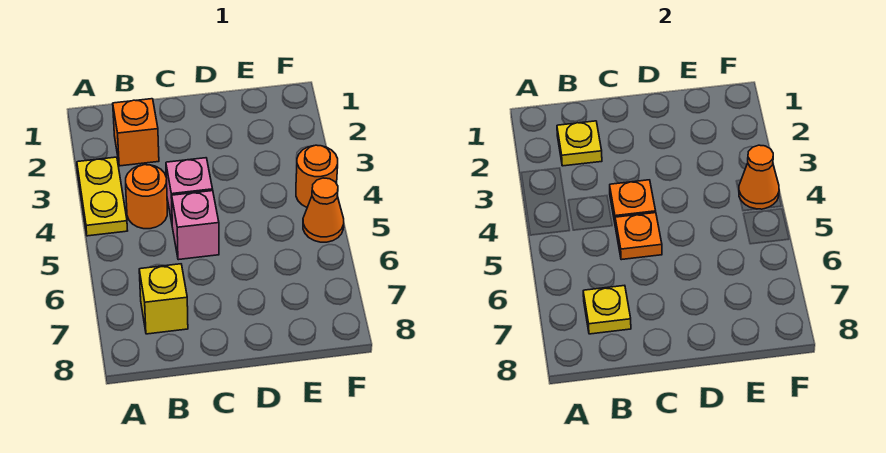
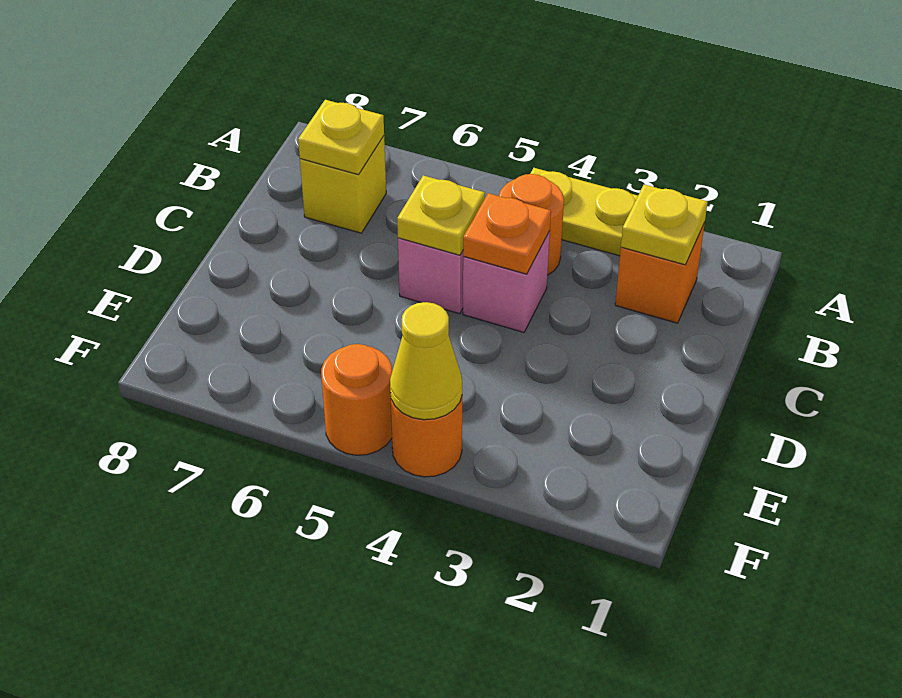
orange plate C5 level 2 -> yellow plate C5 level 2
orange cone F4 level 2 -> yellow cone F4 level 2
orange cone F5 level 1 -> orange round brick F5 level 1

